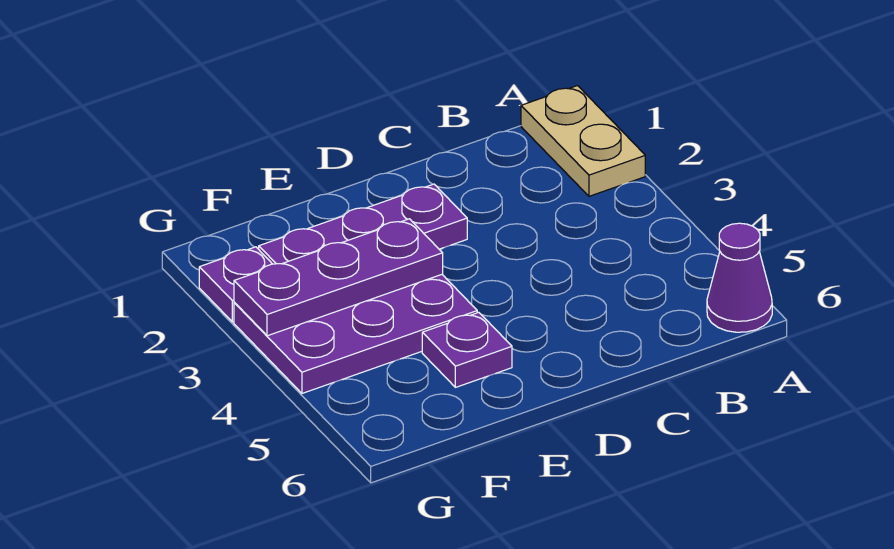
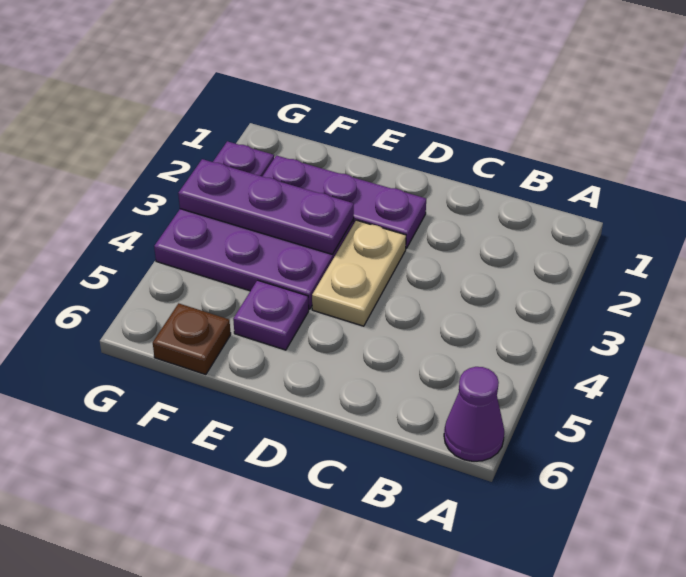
tan plate A1:A2 level 1 -> tan plate D3:D4 level 1
none -> brown plate F6 level 1

